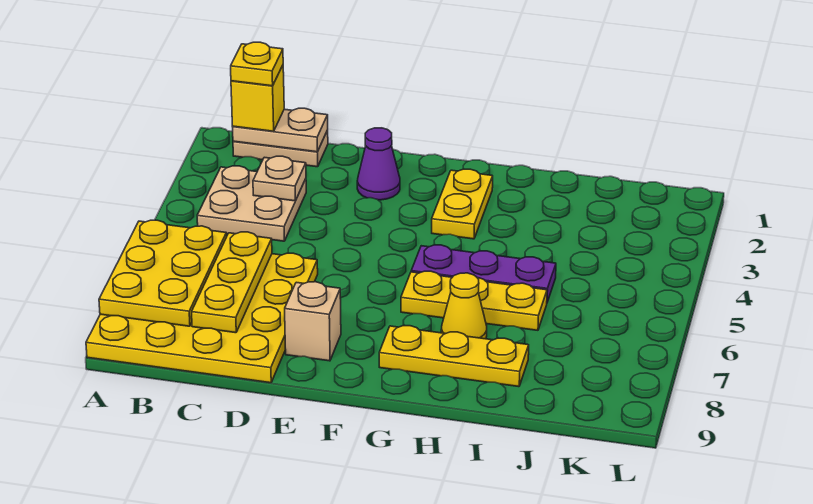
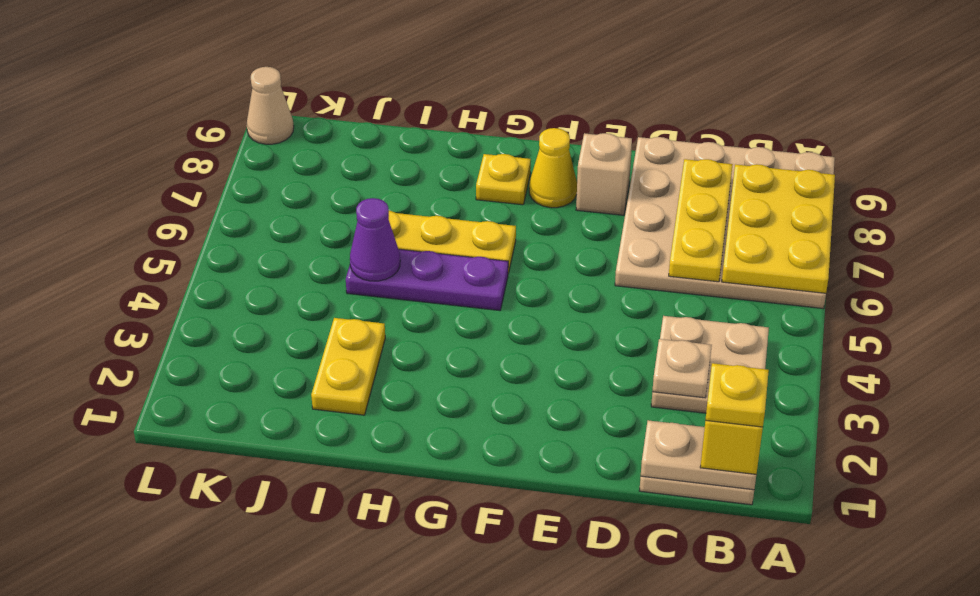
yellow plate A6:D9 level 1 -> tan plate A6:D9 level 1
purple cone E2 level 1 -> purple cone I5 level 2
yellow plate G2:G3 level 1 -> yellow plate I2:I3 level 1
yellow plate G8:I8 level 1 -> yellow plate G8 level 1
yellow cone H7 level 1 -> yellow cone F8 level 1
none -> tan cone L9 level 1

